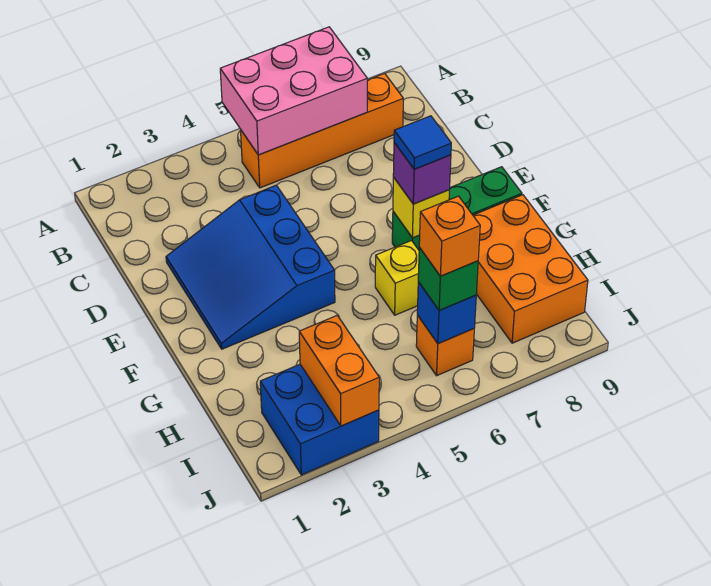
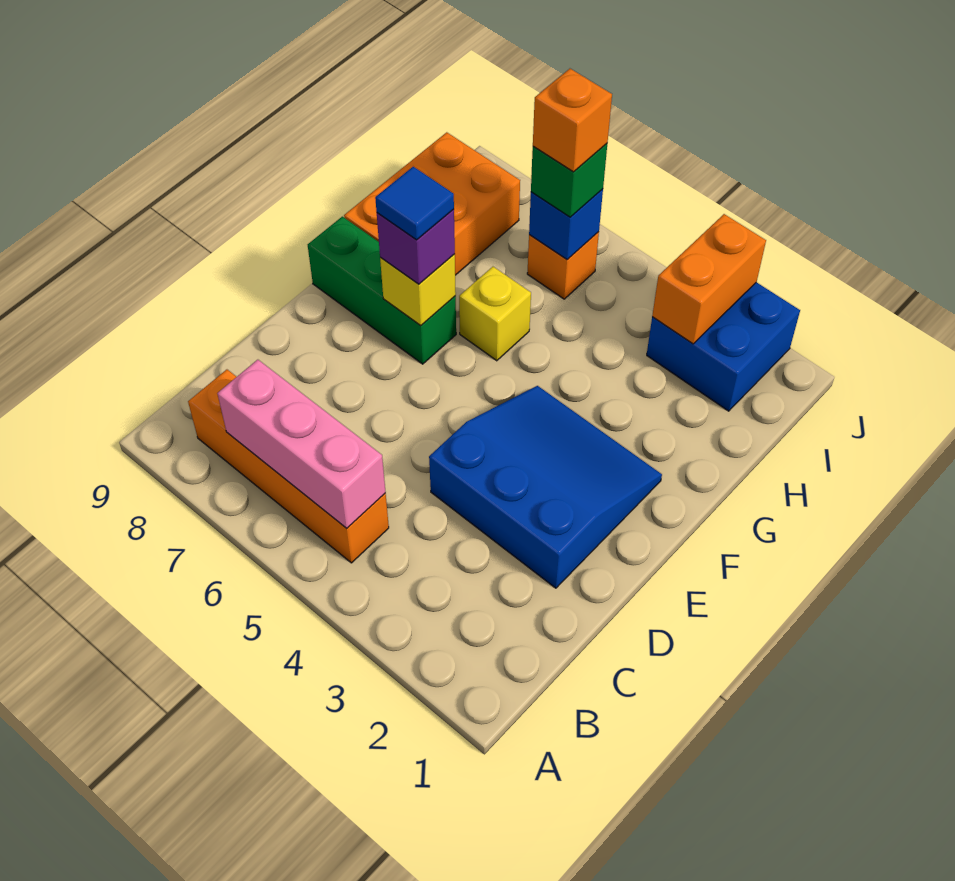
pink brick A5:B7 level 2 -> pink brick B5:B7 level 2
blue slope D2:F4 level 1 top 4 -> blue slope D2:F4 level 1 top D

